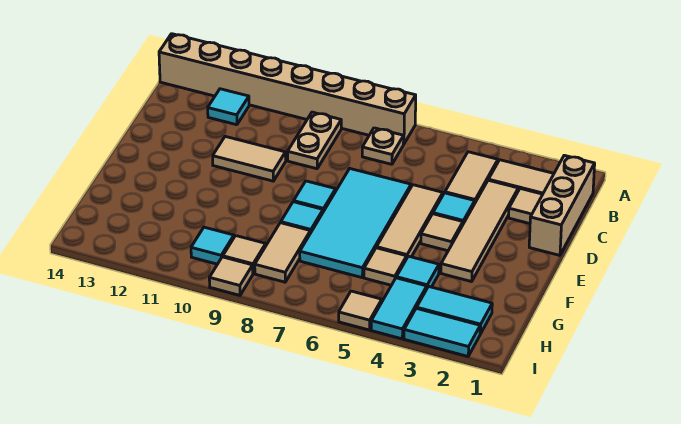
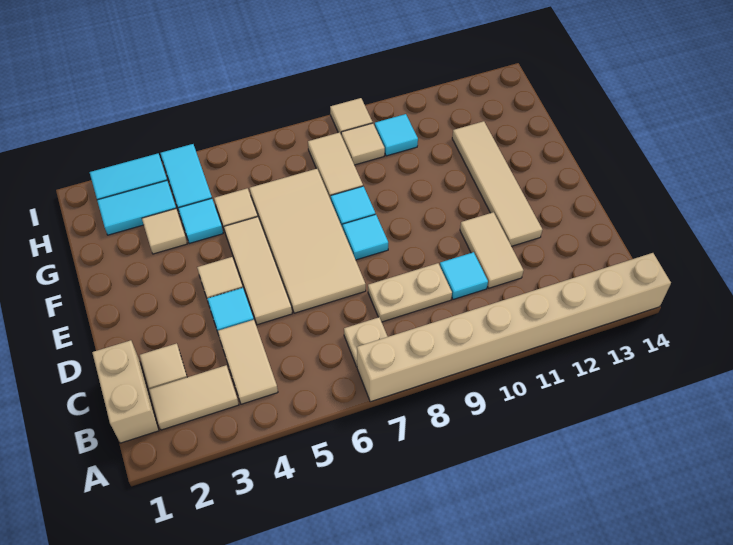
tan brick B1:D1 level 1 -> tan brick B1:C1 level 1
tan plate B9:C9 level 1 -> tan plate C8:C9 level 1
cyan tile B12 level 1 -> cyan tile C10 level 1
tan tile C3:F3 level 1 -> tan tile D12:G12 level 1
cyan tile D6:G7 level 1 -> tan tile D6:G7 level 1
tan tile D10:D11 level 1 -> tan tile C11:D11 level 1
tan tile I5 level 1 -> tan tile G3 level 1

